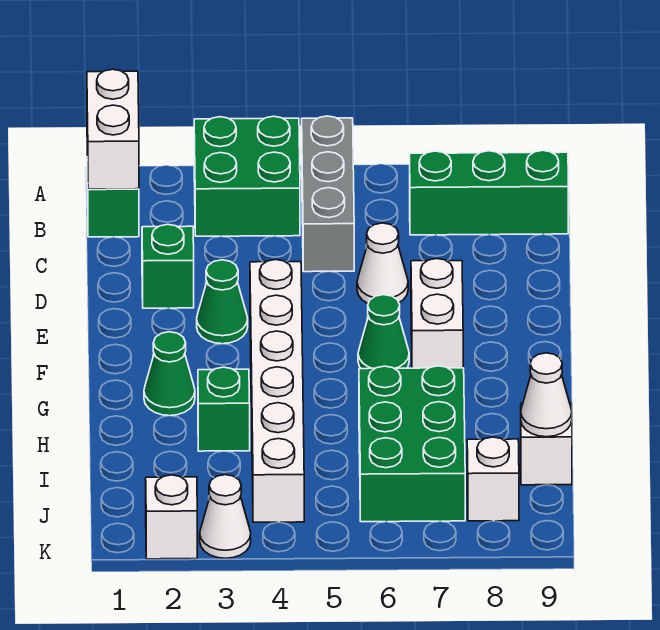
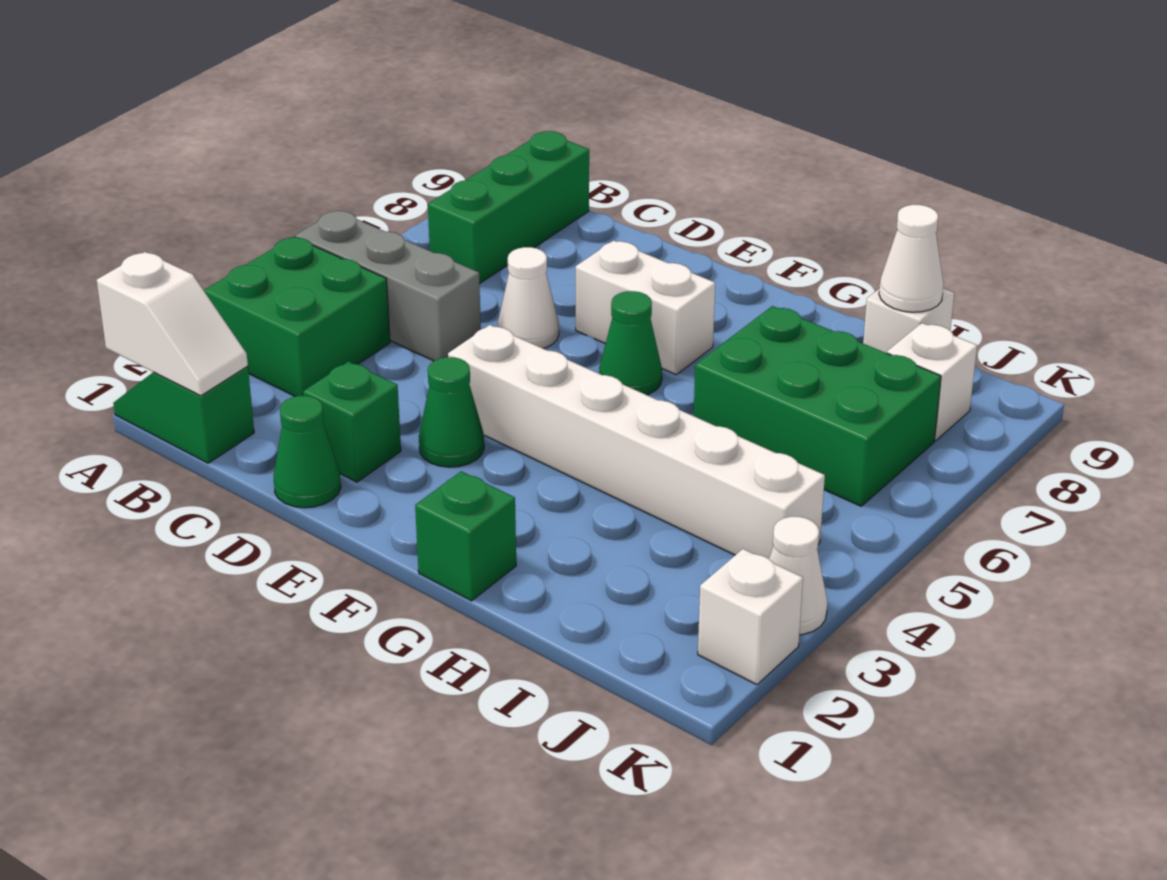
white brick A1:B1 level 2 -> white slope A1:B1 level 2 top A
green cone G2 level 1 -> green cone D1 level 1
green brick H3 level 1 -> green brick G1 level 1

